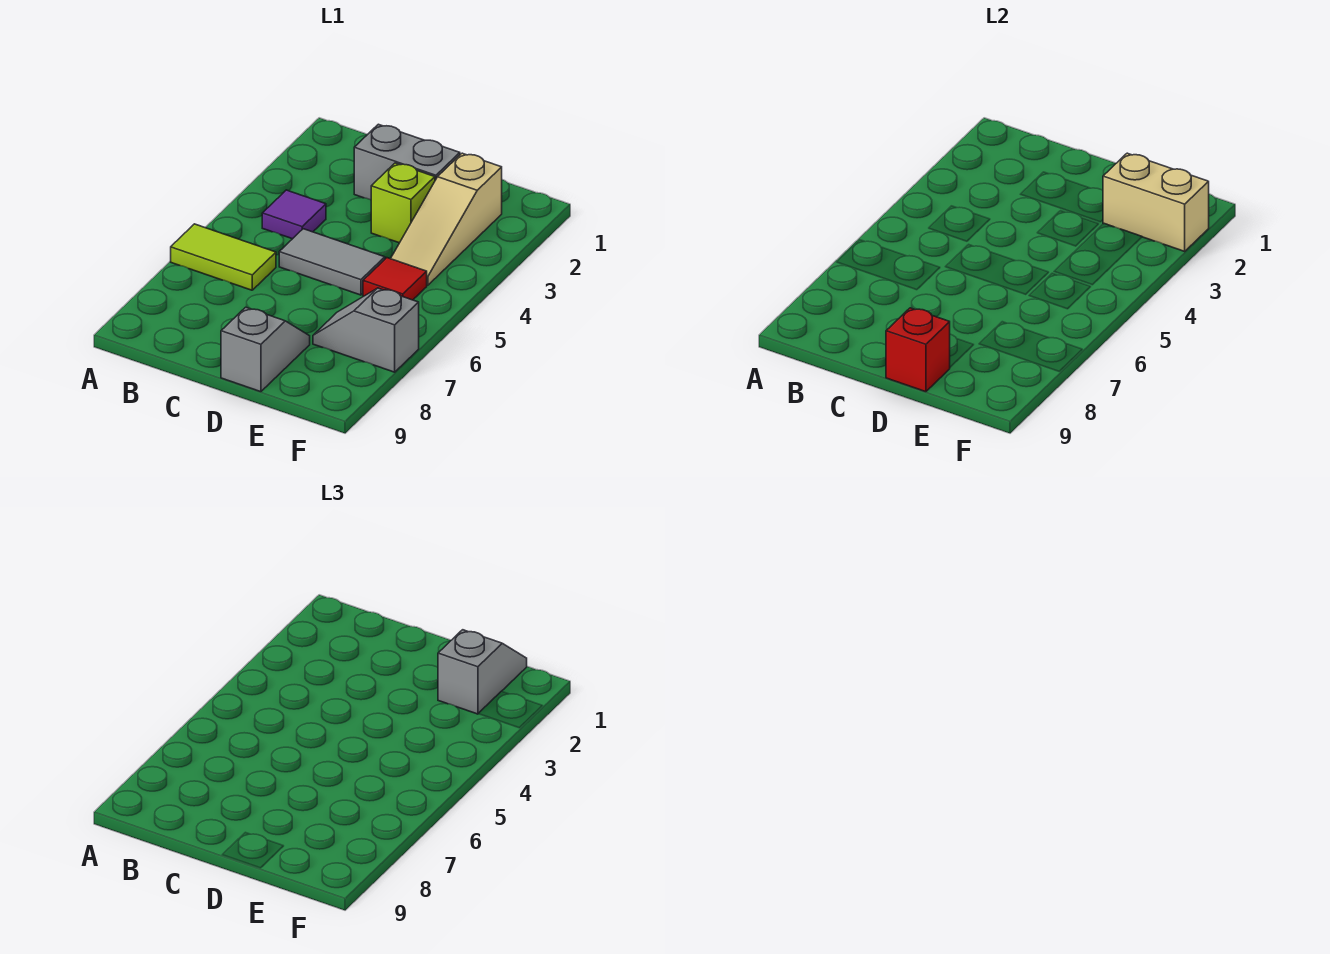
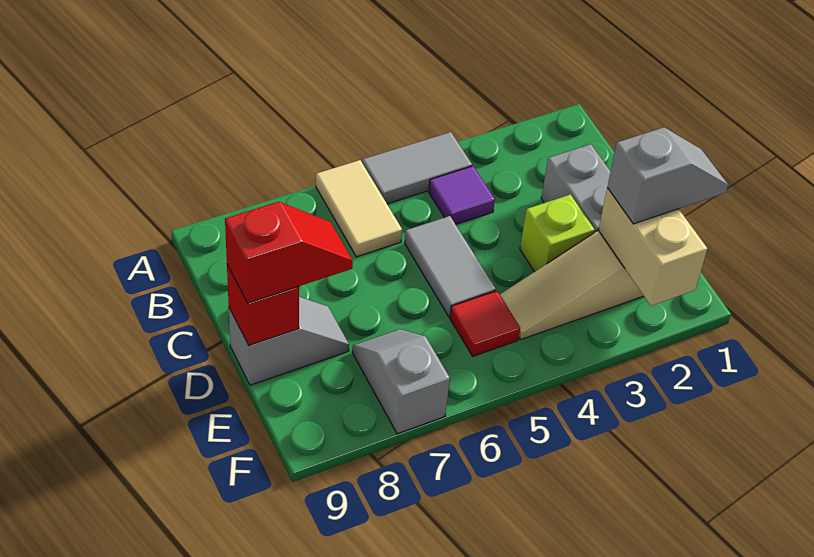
none -> grey tile A4:A5 level 1
lime tile A6:B6 level 1 -> tan tile A6:B6 level 1
none -> red slope D8:D9 level 3 top 9

